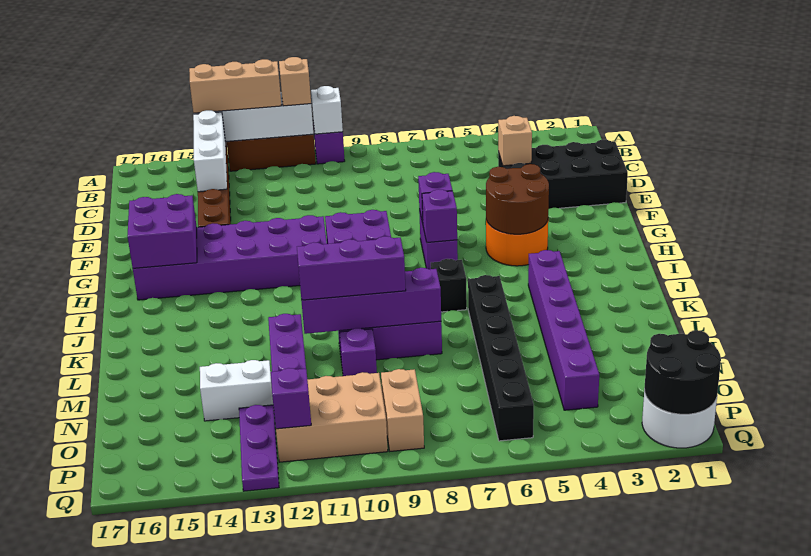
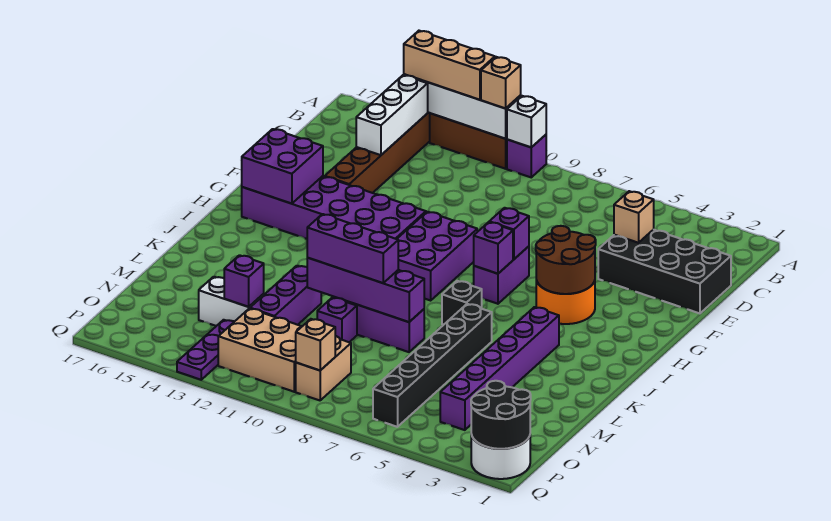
none -> tan brick P9 level 2
purple brick P12 level 2 -> purple brick N13 level 2

